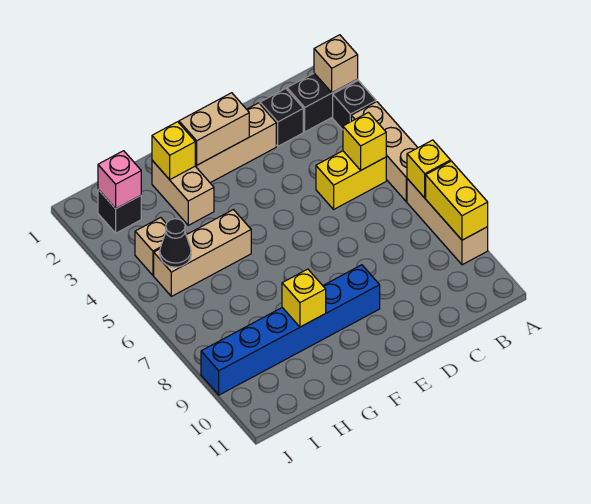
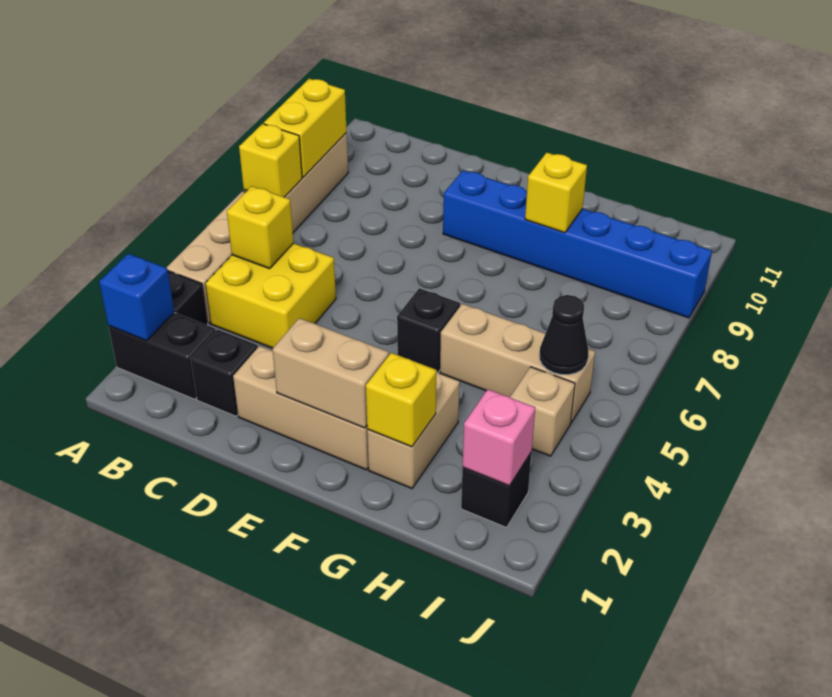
tan brick A2 level 2 -> blue brick A2 level 2
yellow brick B5:C5 level 1 -> yellow brick B4:C5 level 1
none -> black brick F5 level 1

